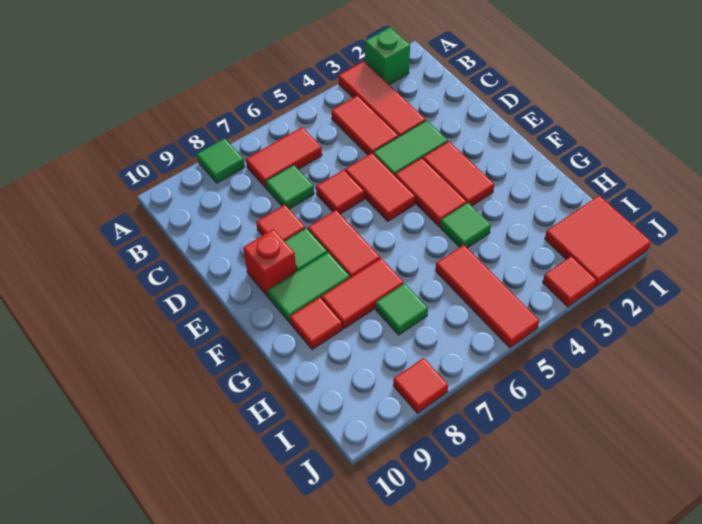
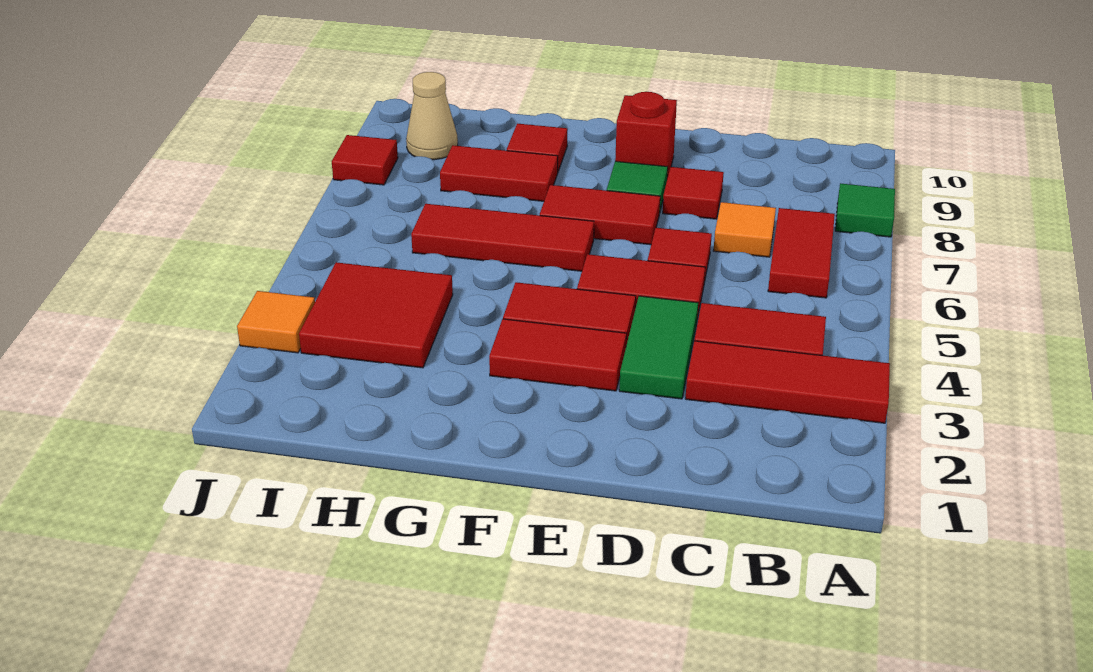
green brick A2 level 1 -> none
green tile C7 level 1 -> orange tile C7 level 1
green tile F8:F9 level 1 -> none
green tile G4 level 1 -> none
red tile G7:G8 level 1 -> red tile G8:H8 level 1
red tile H5:J5 level 1 -> red tile F6:H6 level 1
green tile H7 level 1 -> none
red tile I1:J2 level 1 -> red tile H3:I4 level 1
none -> tan cone I9 level 1
red tile J3 level 1 -> orange tile J3 level 1

